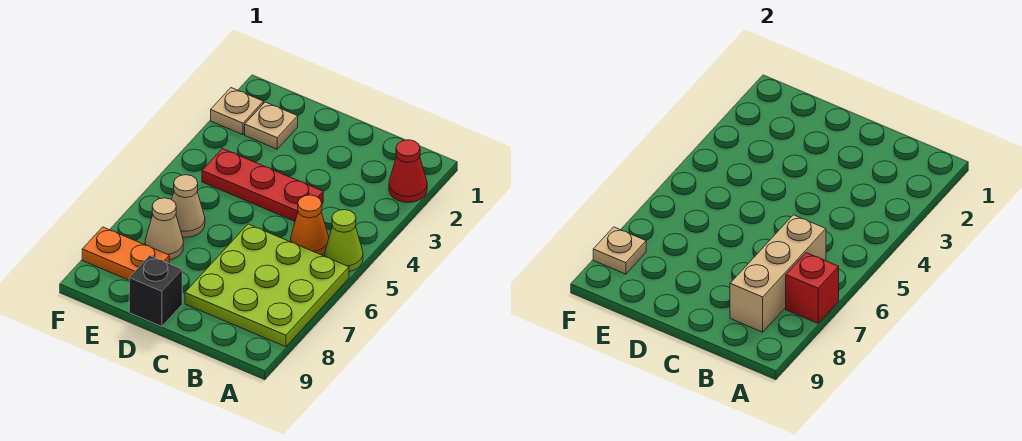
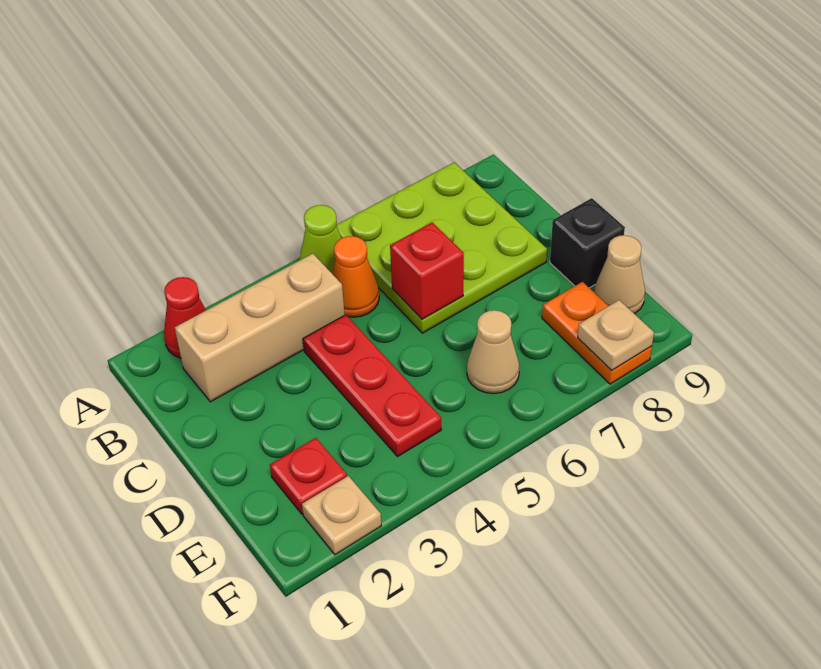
red brick A7 level 2 -> red brick C6 level 2
tan brick B6:B8 level 2 -> tan brick B2:B4 level 1
tan plate E2 level 1 -> red plate E2 level 1
tan cone E7 level 1 -> tan cone E9 level 1

